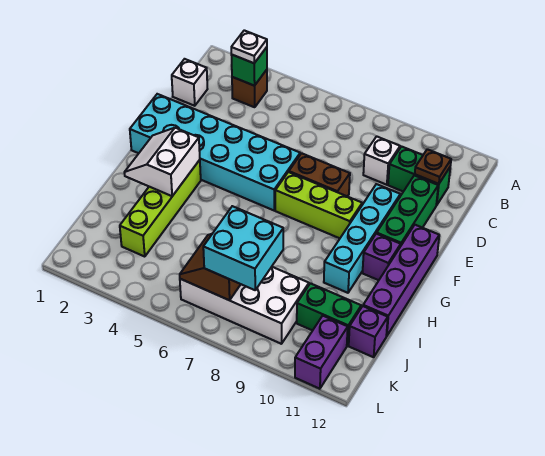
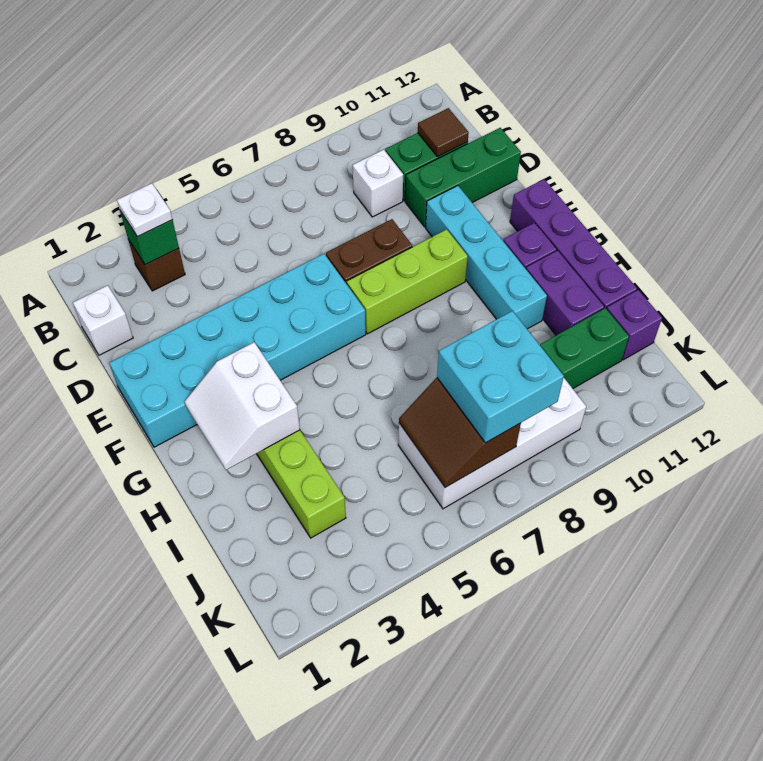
brown plate C11 level 2 -> brown tile C11 level 2
green brick D11:F11 level 1 -> green brick D10:D12 level 1
purple brick K11:L11 level 1 -> purple brick H11:I11 level 1

